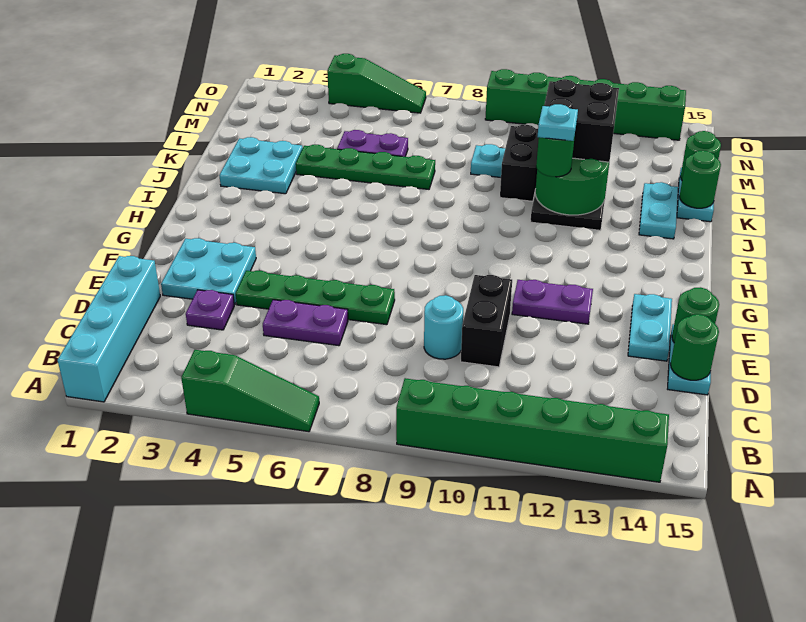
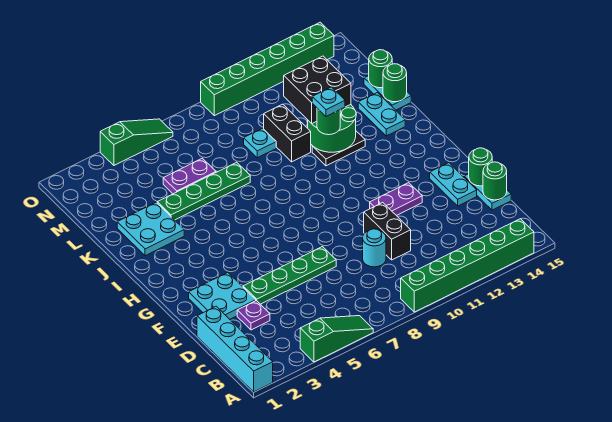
purple plate D5:D6 level 1 -> none

